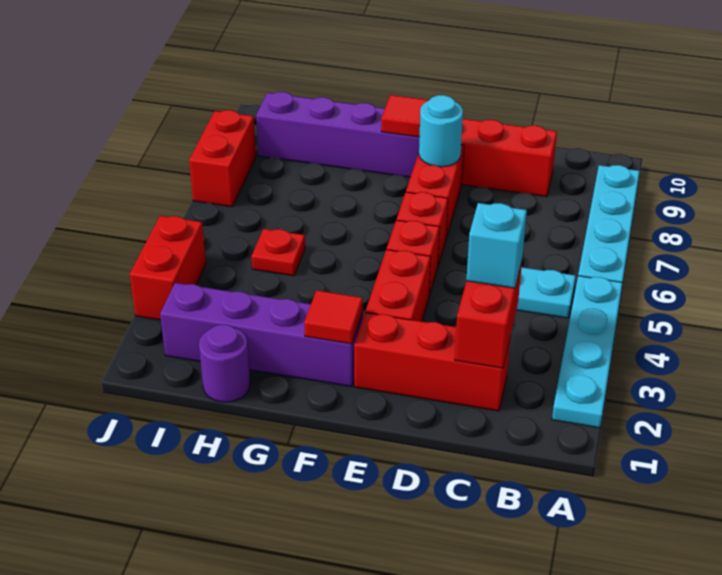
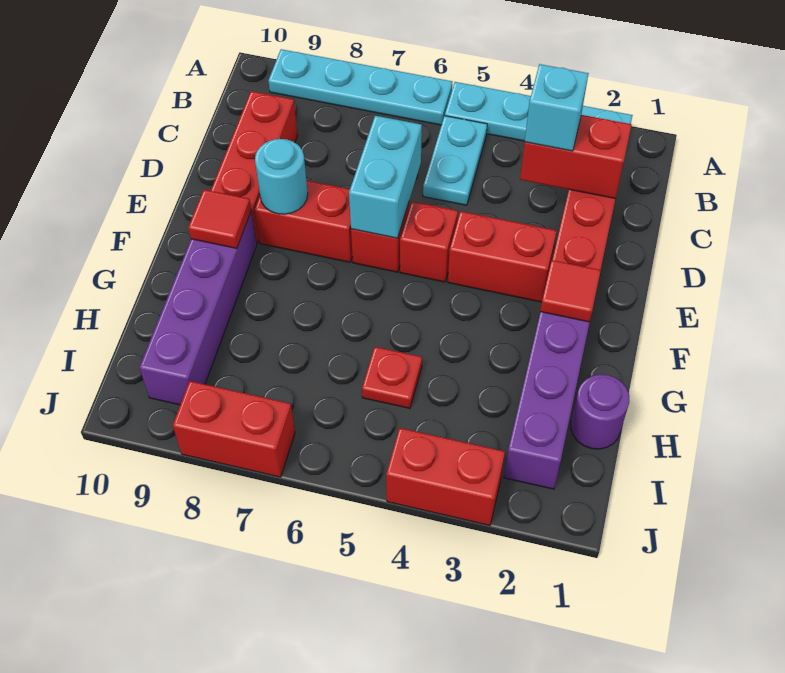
none -> cyan brick D6:E6 level 2

